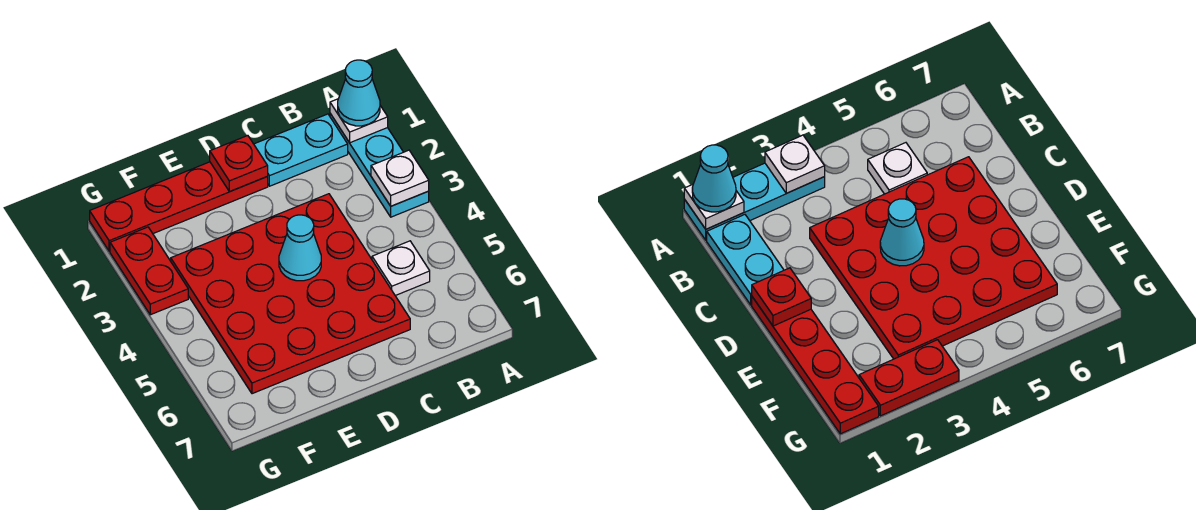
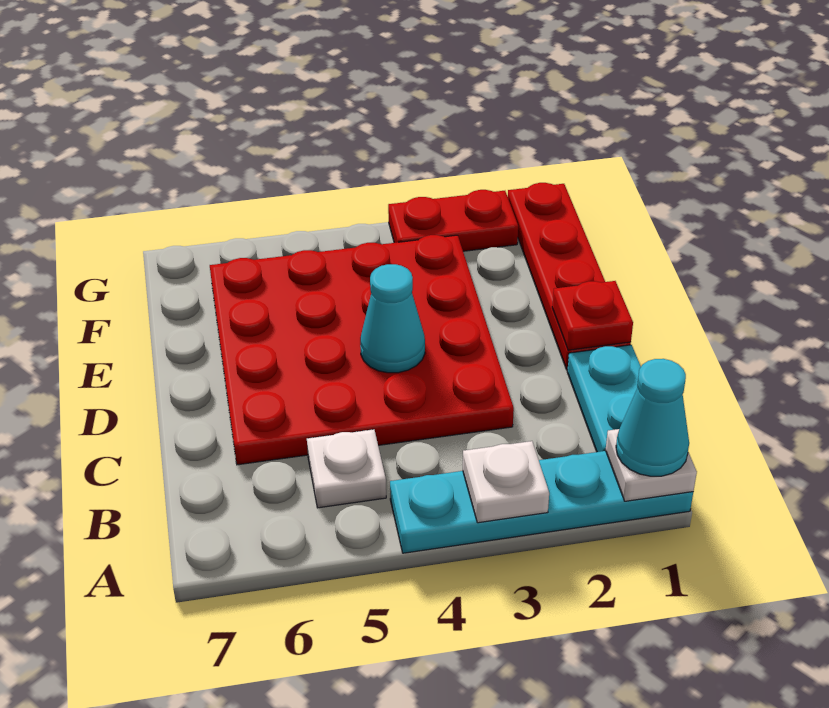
cyan plate A1:A3 level 1 -> cyan plate A1:A4 level 1

